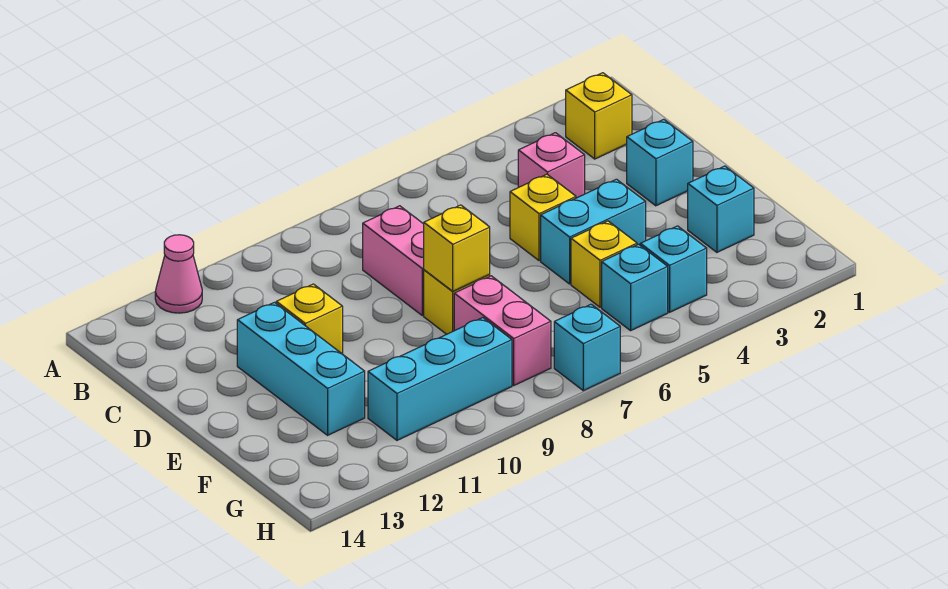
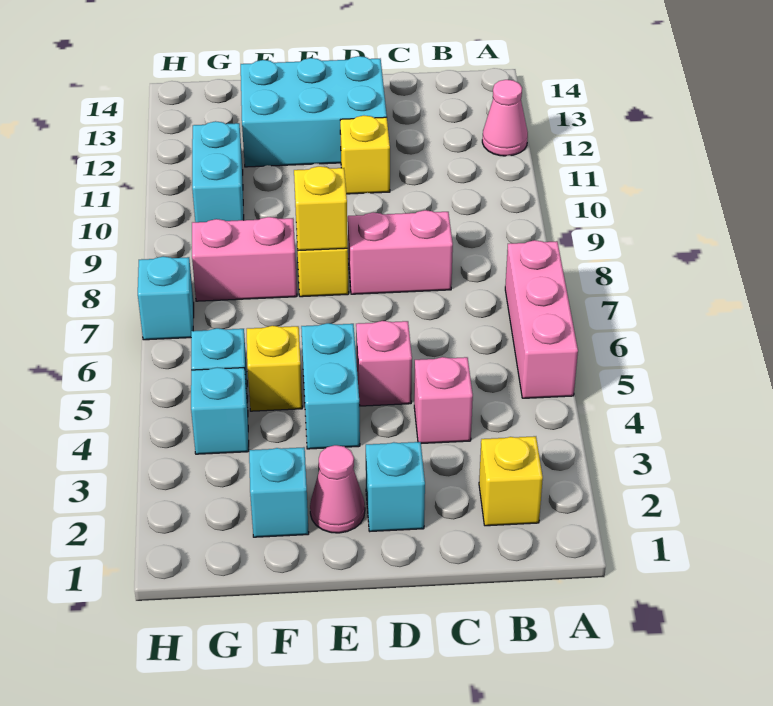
none -> pink brick A5:A7 level 1
yellow brick D5 level 1 -> pink brick D5 level 1
cyan brick D12:F12 level 1 -> cyan brick D12:F13 level 1
none -> pink cone E2 level 1
cyan brick G9:G11 level 1 -> cyan brick G10:G11 level 1

